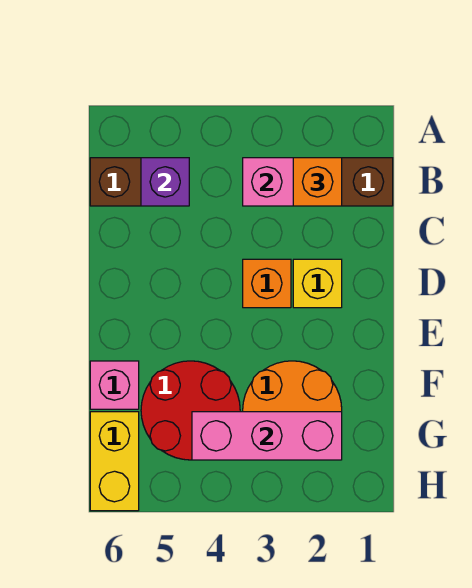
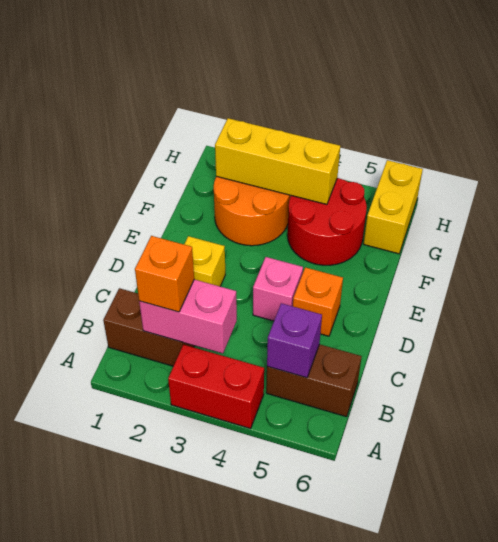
none -> red brick A3:A4 level 1
orange brick D3 level 1 -> orange brick D5 level 1
pink brick F6 level 1 -> pink brick D4 level 1
pink brick G2:G4 level 2 -> yellow brick G2:G4 level 2

